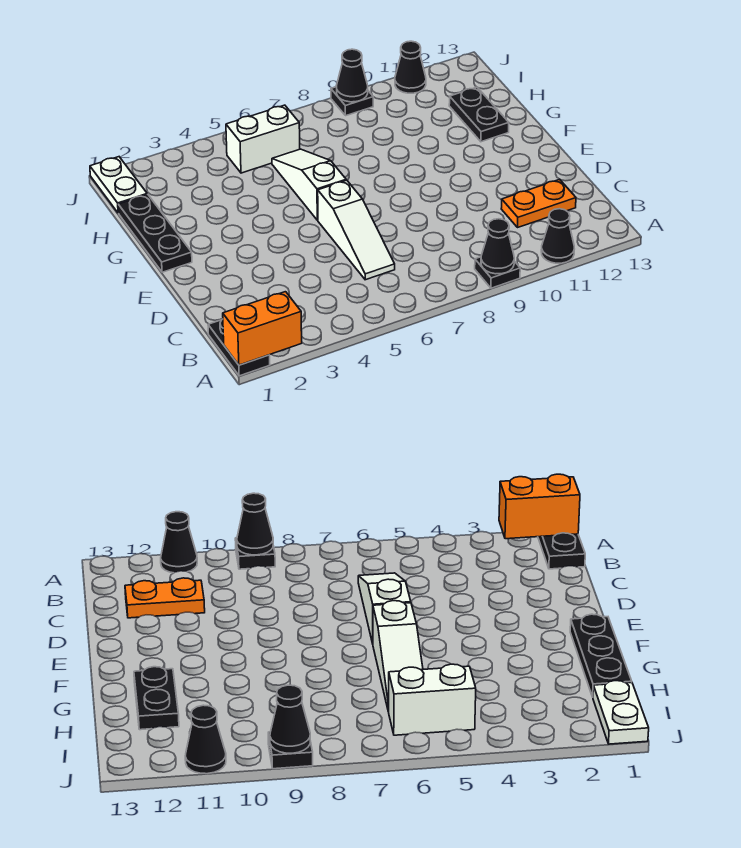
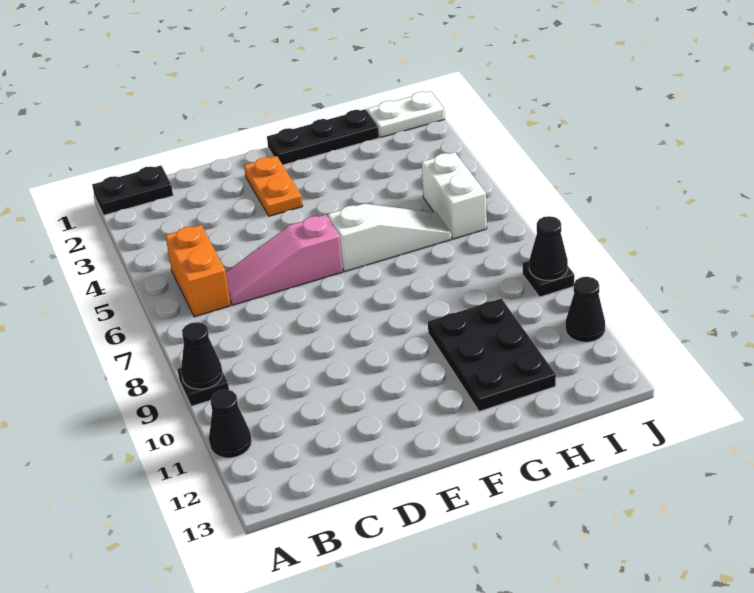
orange brick A1:A2 level 2 -> orange brick B5:B6 level 1
white slope C6:E6 level 1 top E -> pink slope C6:E6 level 1 top E
orange plate C11:C12 level 1 -> orange plate E2:E3 level 1
black plate G12:H12 level 1 -> black plate G10:H12 level 1

